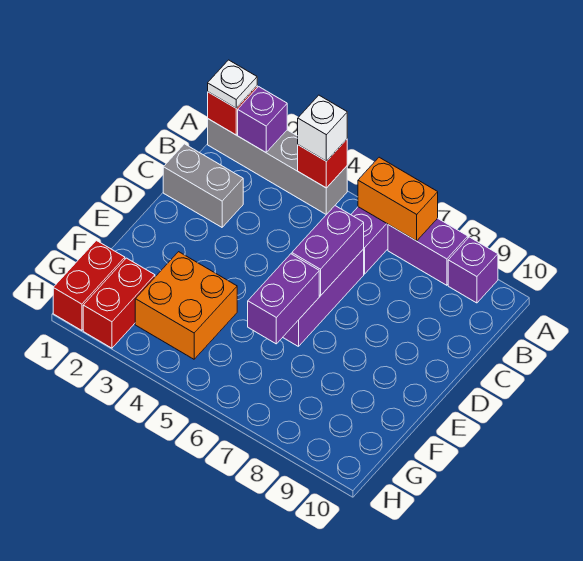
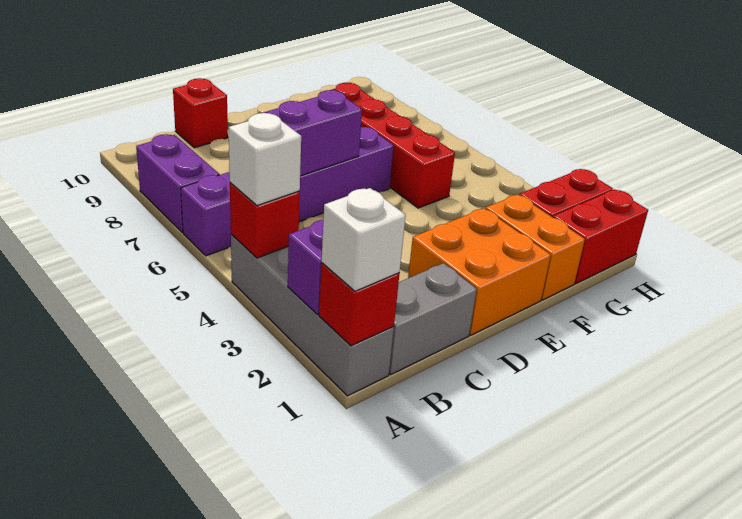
white plate A1 level 3 -> white brick A1 level 3
orange brick A6:A7 level 2 -> orange brick F1:F2 level 1
purple brick A9 level 1 -> none
grey brick C1:C2 level 1 -> grey brick B1:C1 level 1
none -> red brick C10 level 1
purple brick E6:F6 level 2 -> none
orange brick F3:G4 level 1 -> orange brick D1:E2 level 1
none -> red brick F5:F8 level 1

